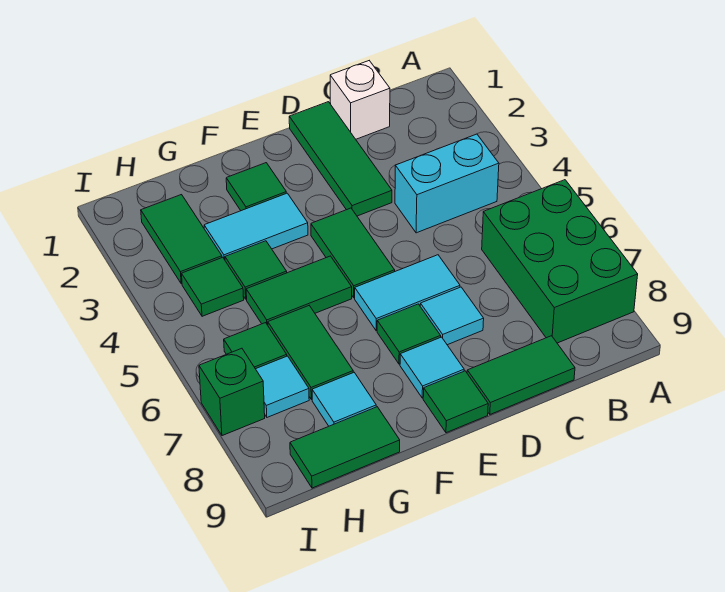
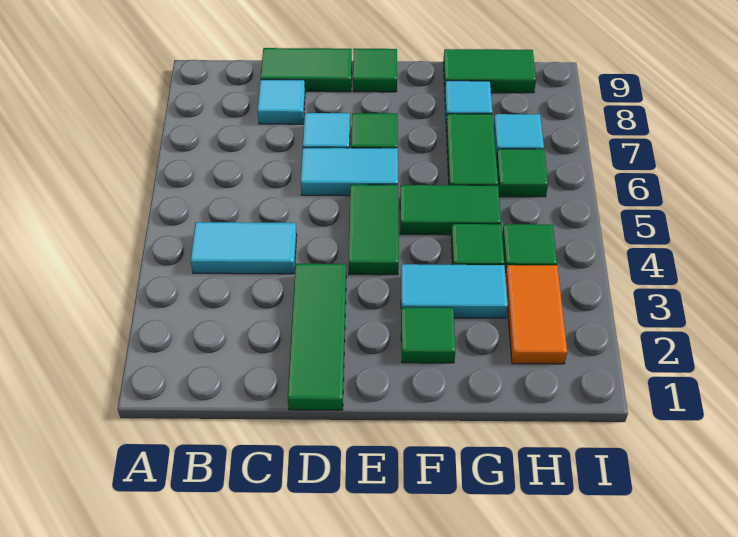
green brick A6:B8 level 1 -> none
cyan brick B4:C4 level 1 -> cyan tile B4:C4 level 1
white brick C1 level 1 -> none
cyan tile E8 level 1 -> cyan tile C8 level 1
green tile H2:H3 level 1 -> orange tile H2:H3 level 1
green brick I7 level 1 -> none

